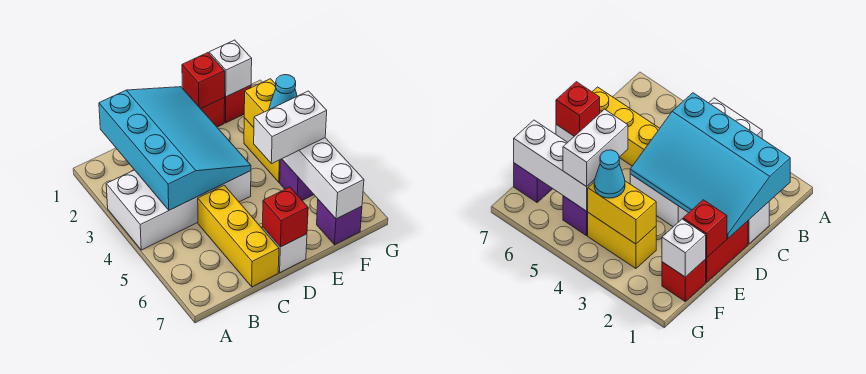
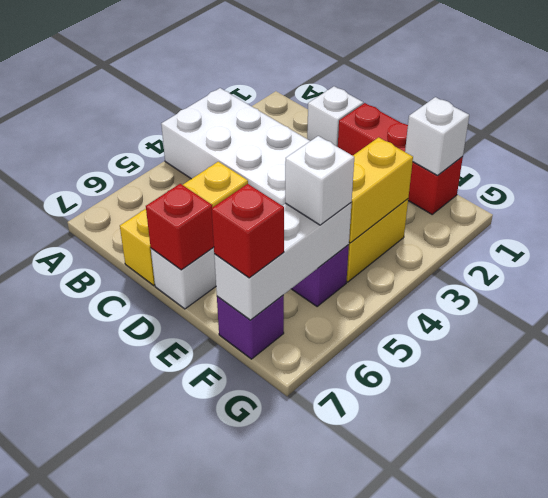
cyan slope B1:D4 level 2 top B -> none
red brick E1 level 2 -> red brick F7 level 3
white brick E5:F5 level 3 -> white brick F5 level 3
cyan cone F4 level 3 -> none

